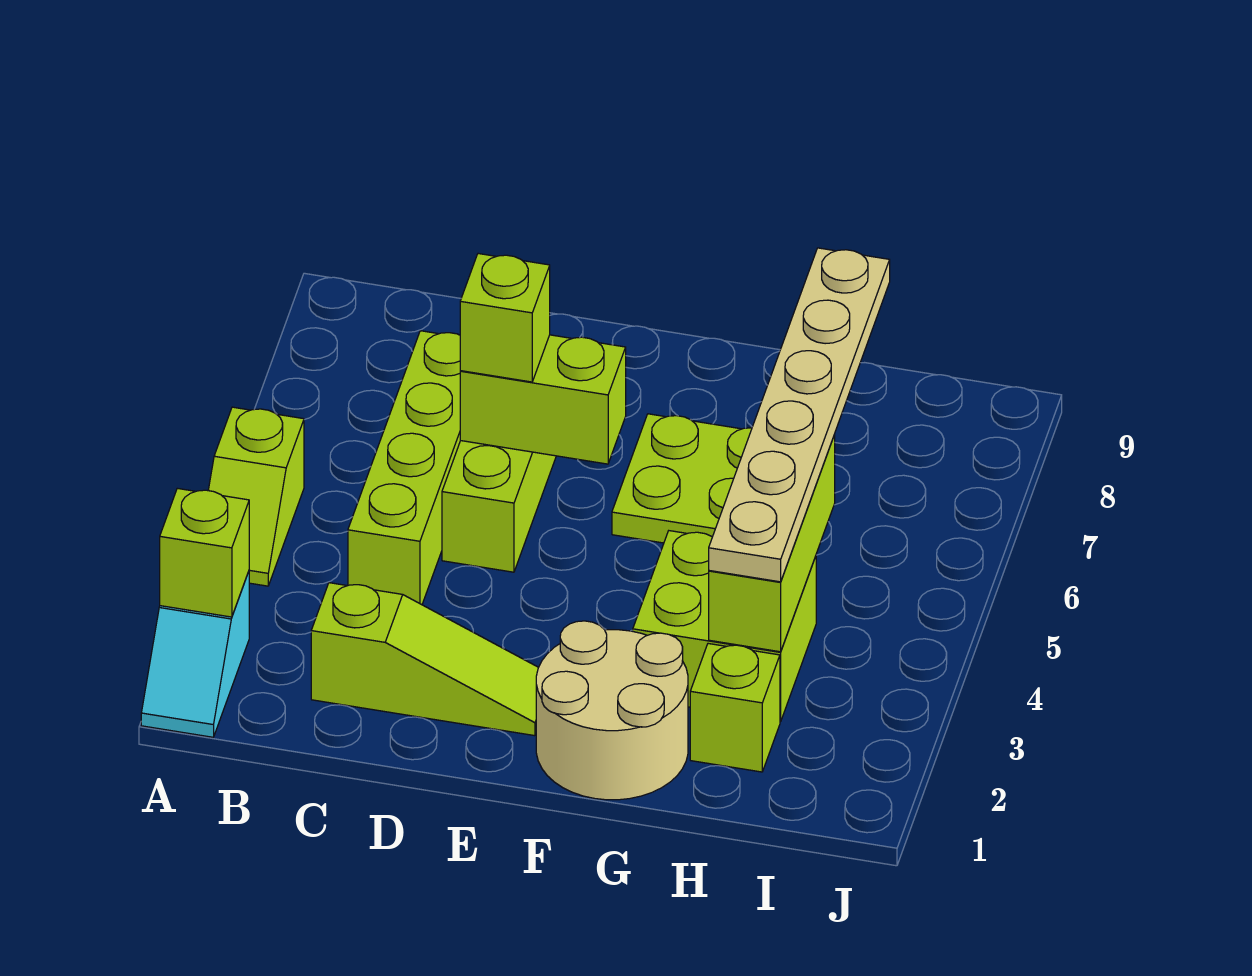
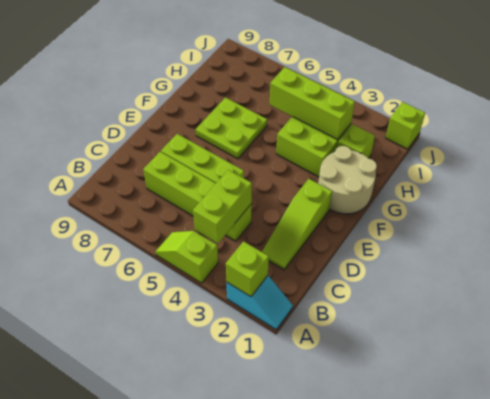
lime slope A4:A5 level 1 top 5 -> lime slope A4:A5 level 1 top 4
lime slope C2:E2 level 1 top C -> lime slope C2:E2 level 1 top E
lime brick D6:E6 level 2 -> lime brick B4:C4 level 2
lime brick D6 level 3 -> lime brick J1 level 1
tan plate H3:H8 level 3 -> none

